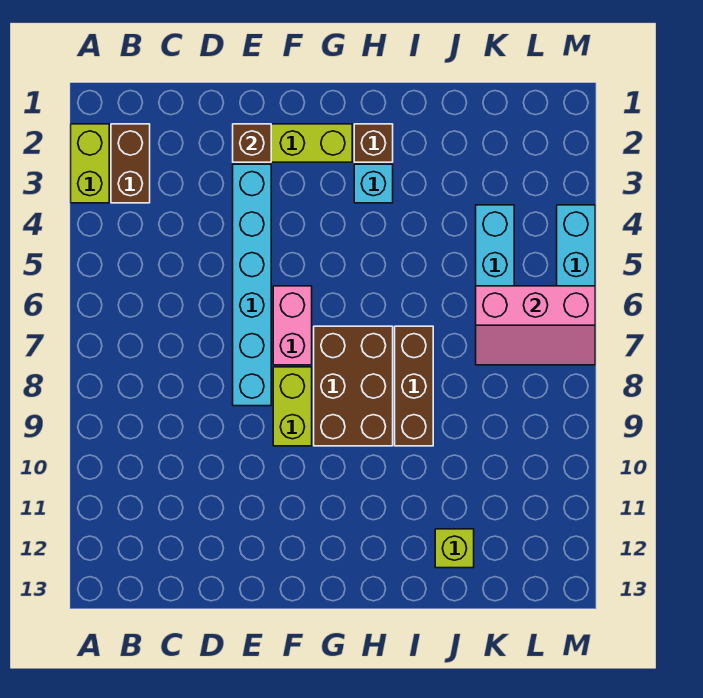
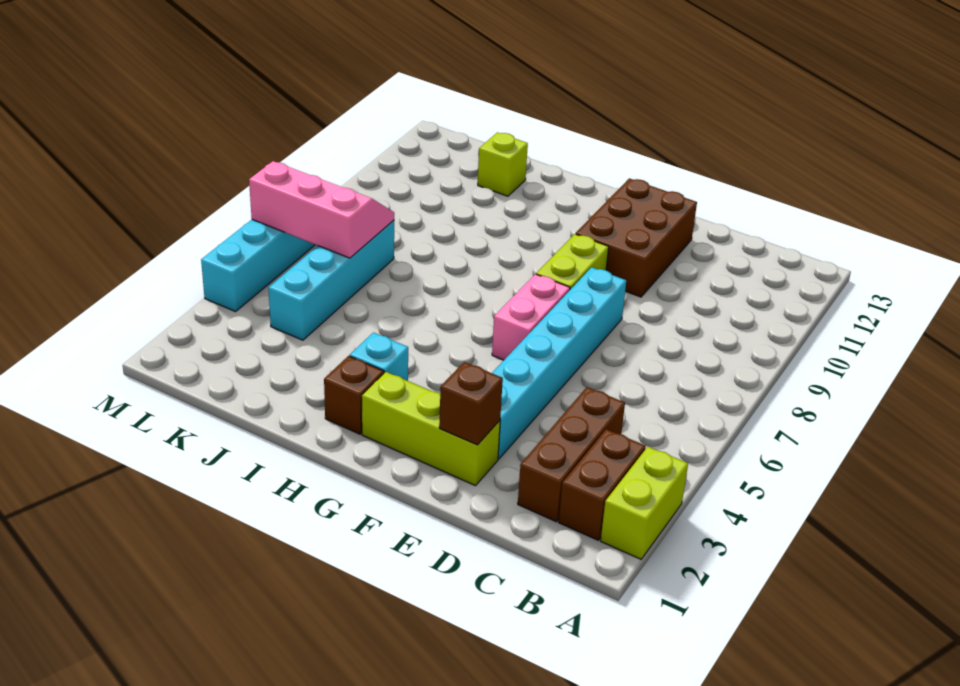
brown brick G7:H9 level 1 -> brown brick E10:F12 level 1
brown brick I7:I9 level 1 -> brown brick C2:C4 level 1

